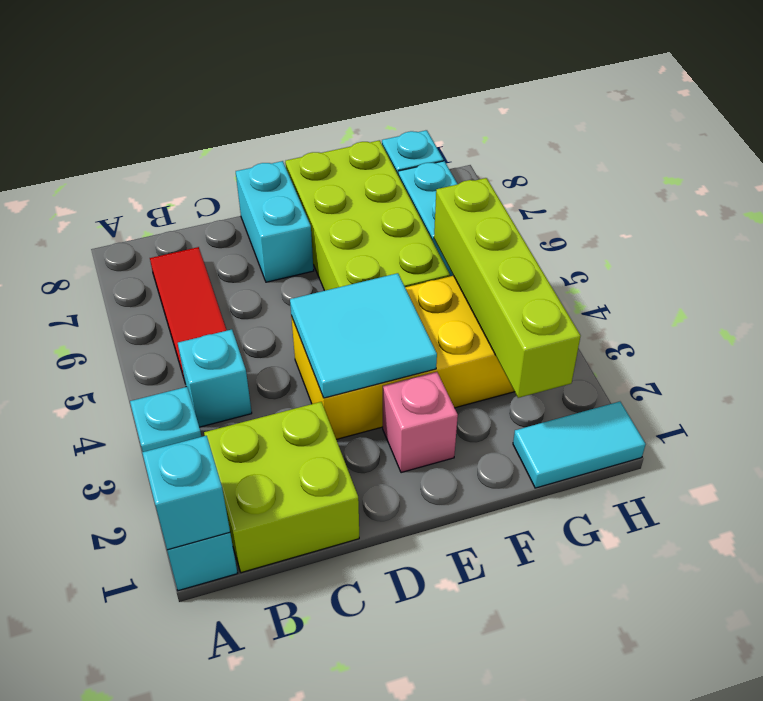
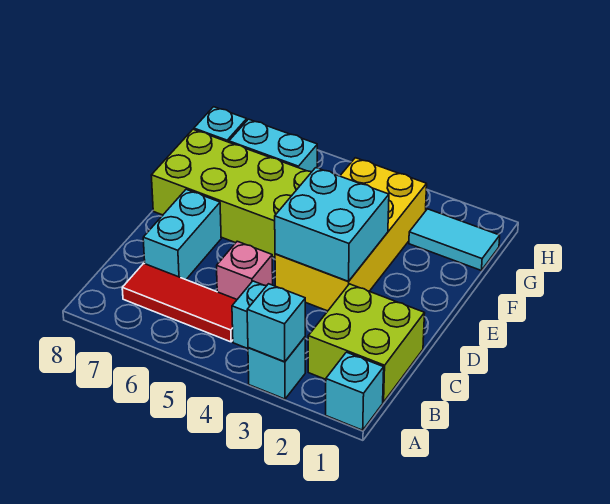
cyan brick A1 level 2 -> cyan brick A3 level 2
cyan tile D3:E4 level 2 -> cyan brick D3:E4 level 2
cyan brick D7:D8 level 1 -> cyan brick C7:D7 level 1
pink brick E2 level 1 -> pink brick C5 level 1
cyan tile G1:H1 level 1 -> cyan tile G1:G2 level 1
lime brick G2:G5 level 2 -> none

